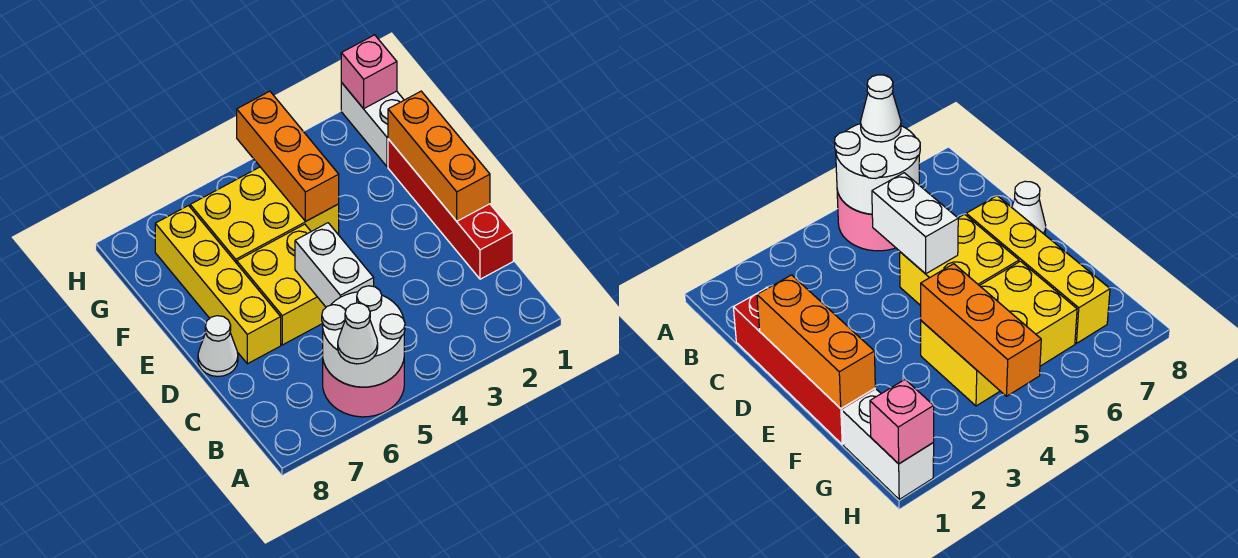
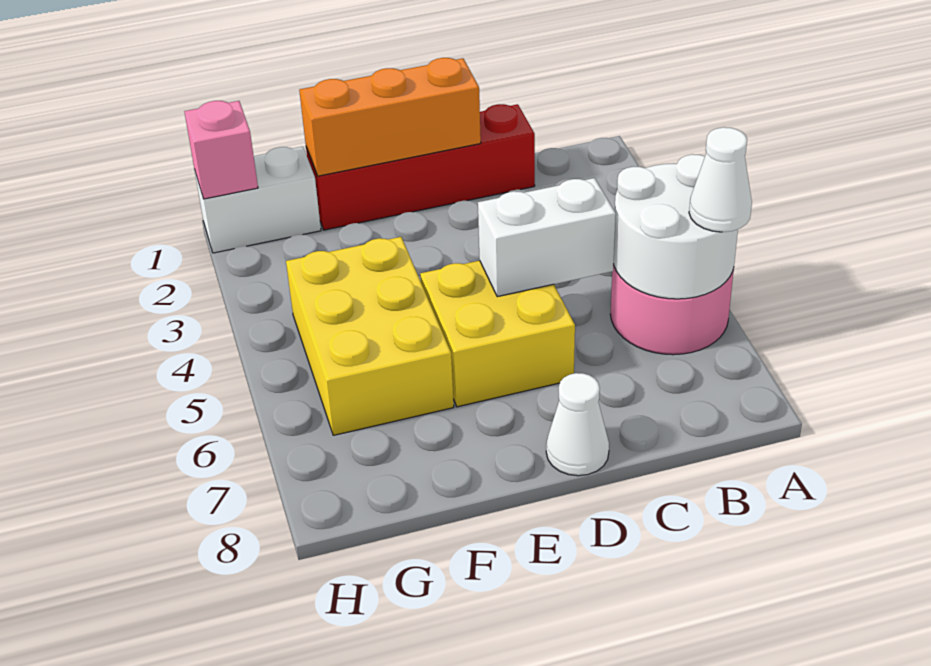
yellow brick D7:G7 level 1 -> none
orange brick F4:H4 level 2 -> none

